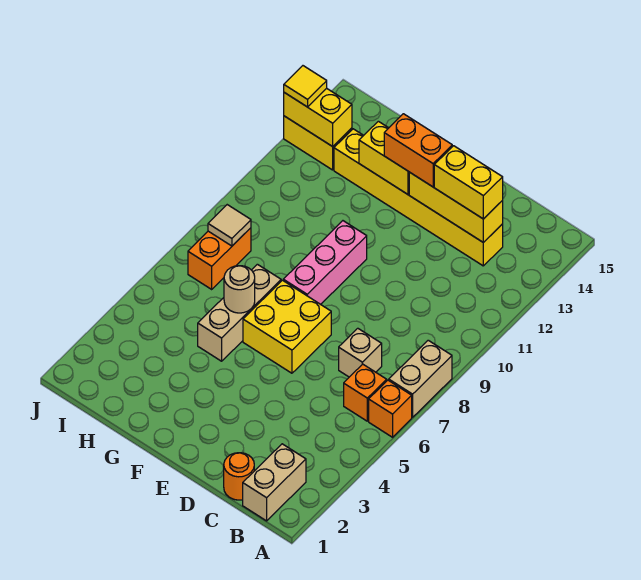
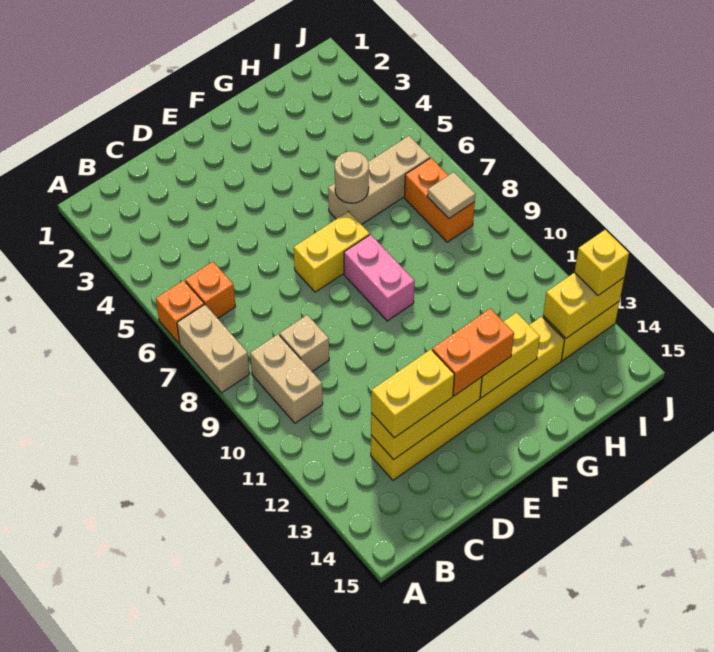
tan brick B1:B2 level 1 -> tan brick B9:B10 level 1
orange round brick C1 level 1 -> none
tan brick C7 level 1 -> tan brick C9 level 1
yellow brick E6:F7 level 1 -> yellow brick E7:F7 level 1
pink brick F8:F10 level 1 -> pink brick F8:F9 level 1
tan brick G5:G7 level 1 -> tan brick G6:I6 level 1
yellow tile J13 level 3 -> yellow brick J13 level 3

